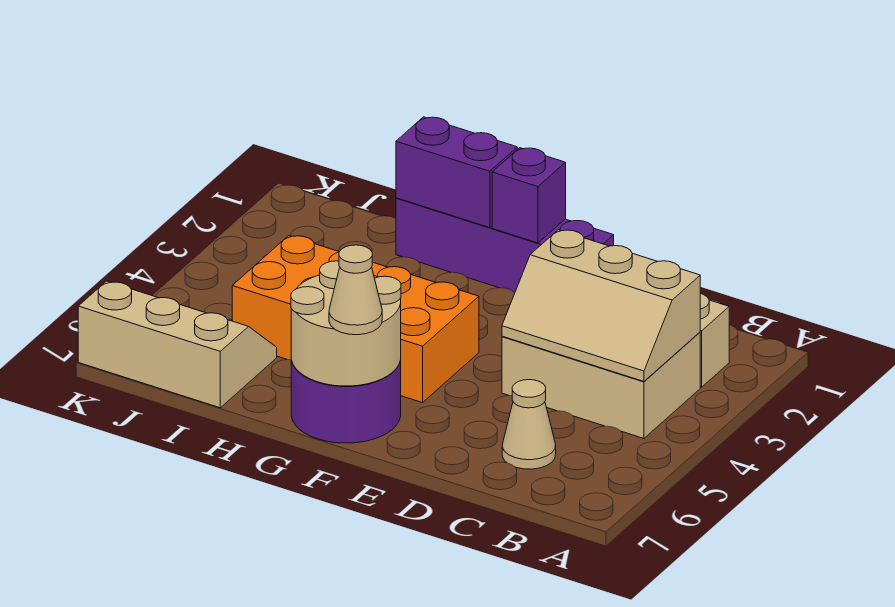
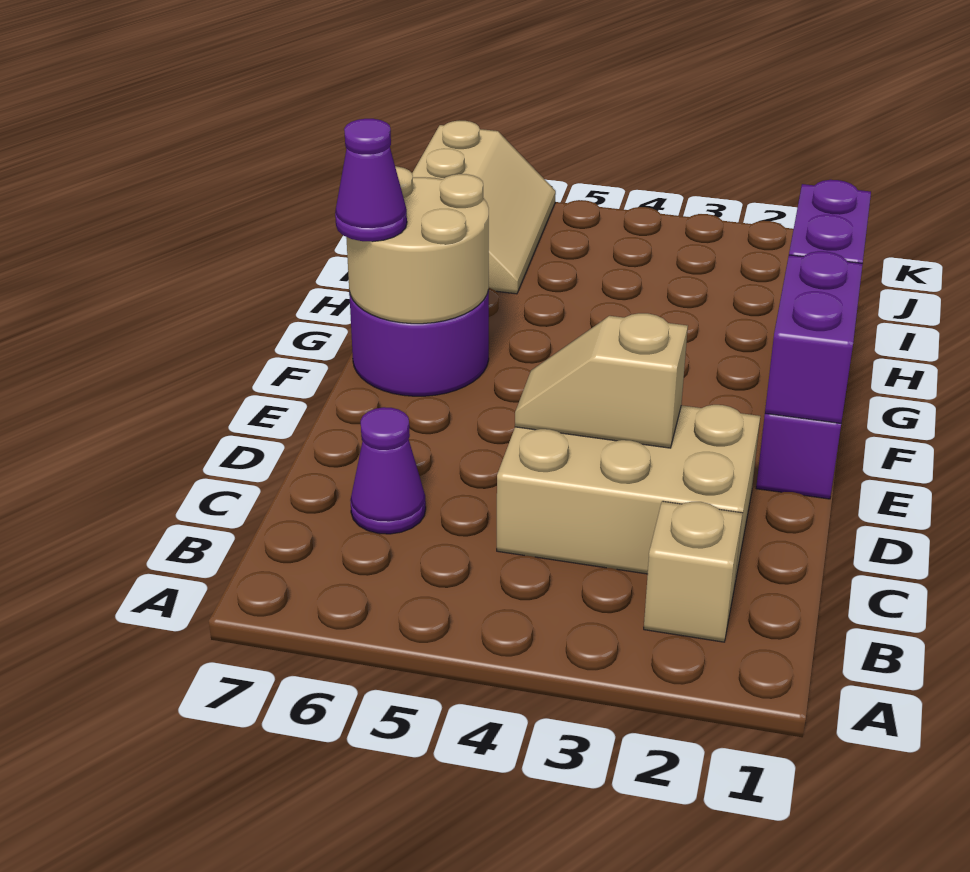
tan brick B3:D4 level 1 -> tan brick C2:D4 level 1
tan slope B3:D4 level 2 top 3 -> tan slope D3:D4 level 2 top 3
tan cone C6 level 1 -> purple cone C6 level 1
purple brick F1 level 2 -> purple brick E1:F1 level 2
orange brick F4:I5 level 1 -> none
tan cone F7 level 3 -> purple cone F7 level 3

